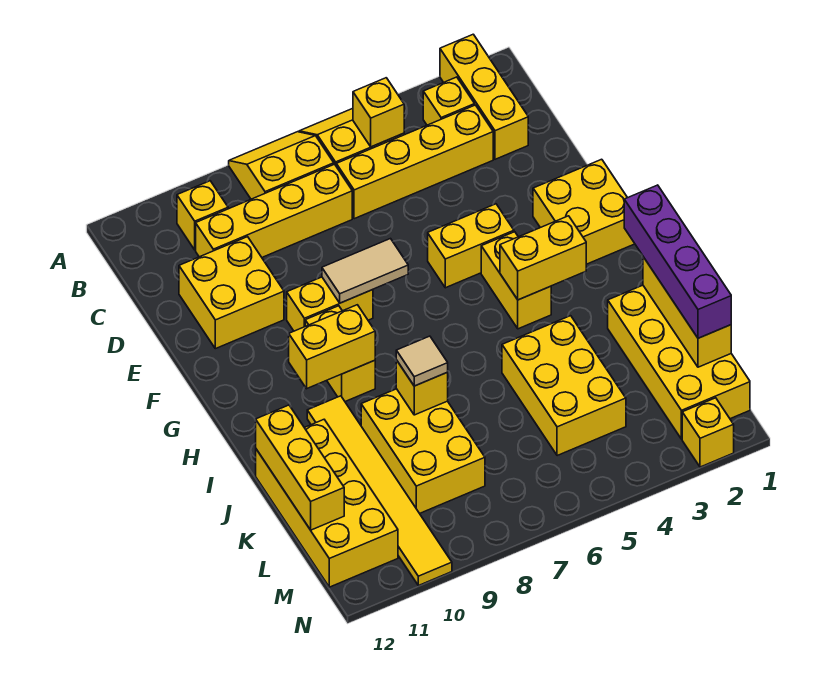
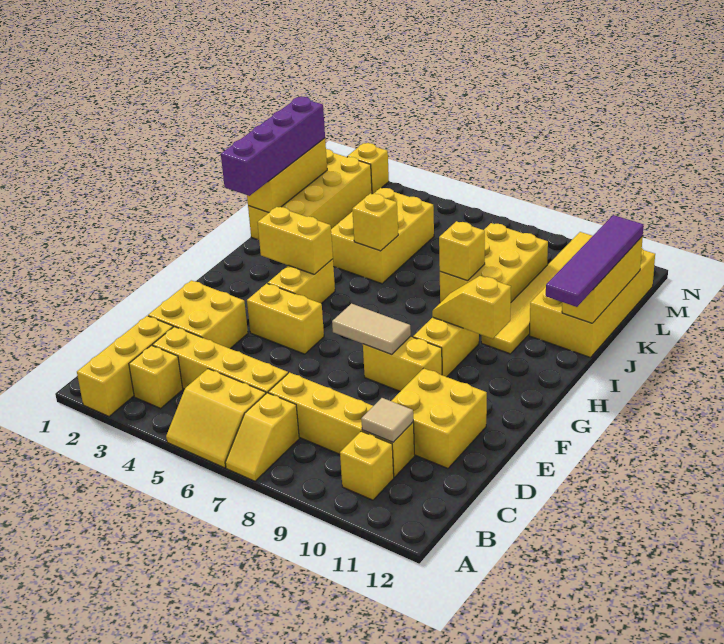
yellow slope A7:B8 level 1 top B -> yellow slope A7:B7 level 1 top B
yellow brick B5 level 2 -> yellow brick J5 level 2
yellow brick F1:G2 level 1 -> yellow brick D2:E3 level 1
yellow brick H9:H10 level 2 -> yellow slope H9:H10 level 2 top 10
none -> purple tile I12:L12 level 3
tan tile J8 level 3 -> tan tile C10 level 2

